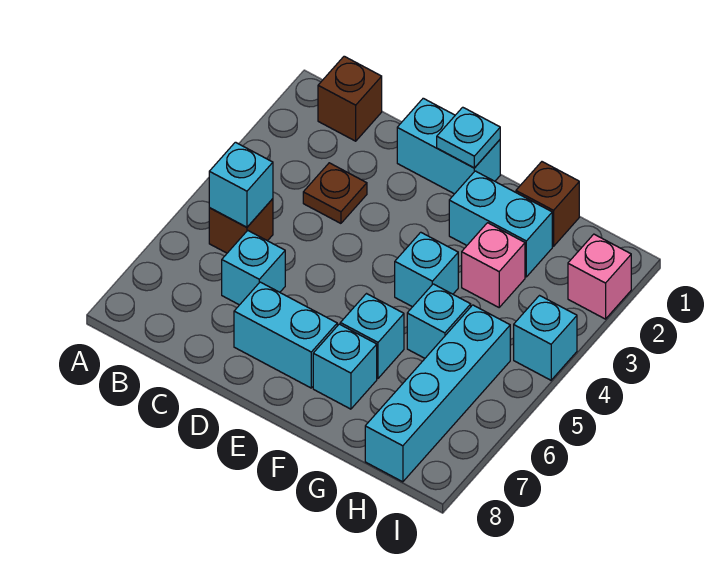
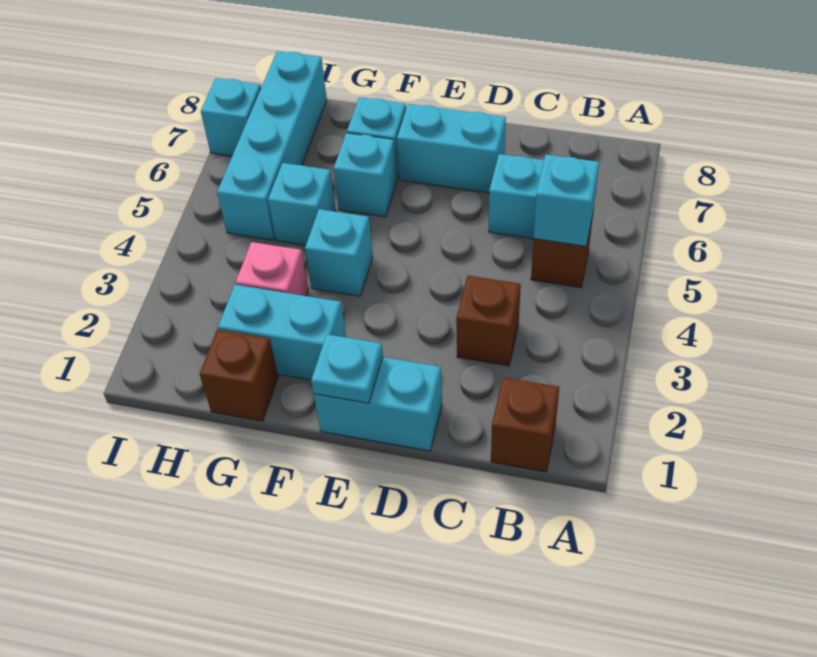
brown plate C3 level 1 -> brown brick C3 level 1
pink brick I2 level 1 -> none
cyan brick I4 level 1 -> cyan brick I7 level 1

